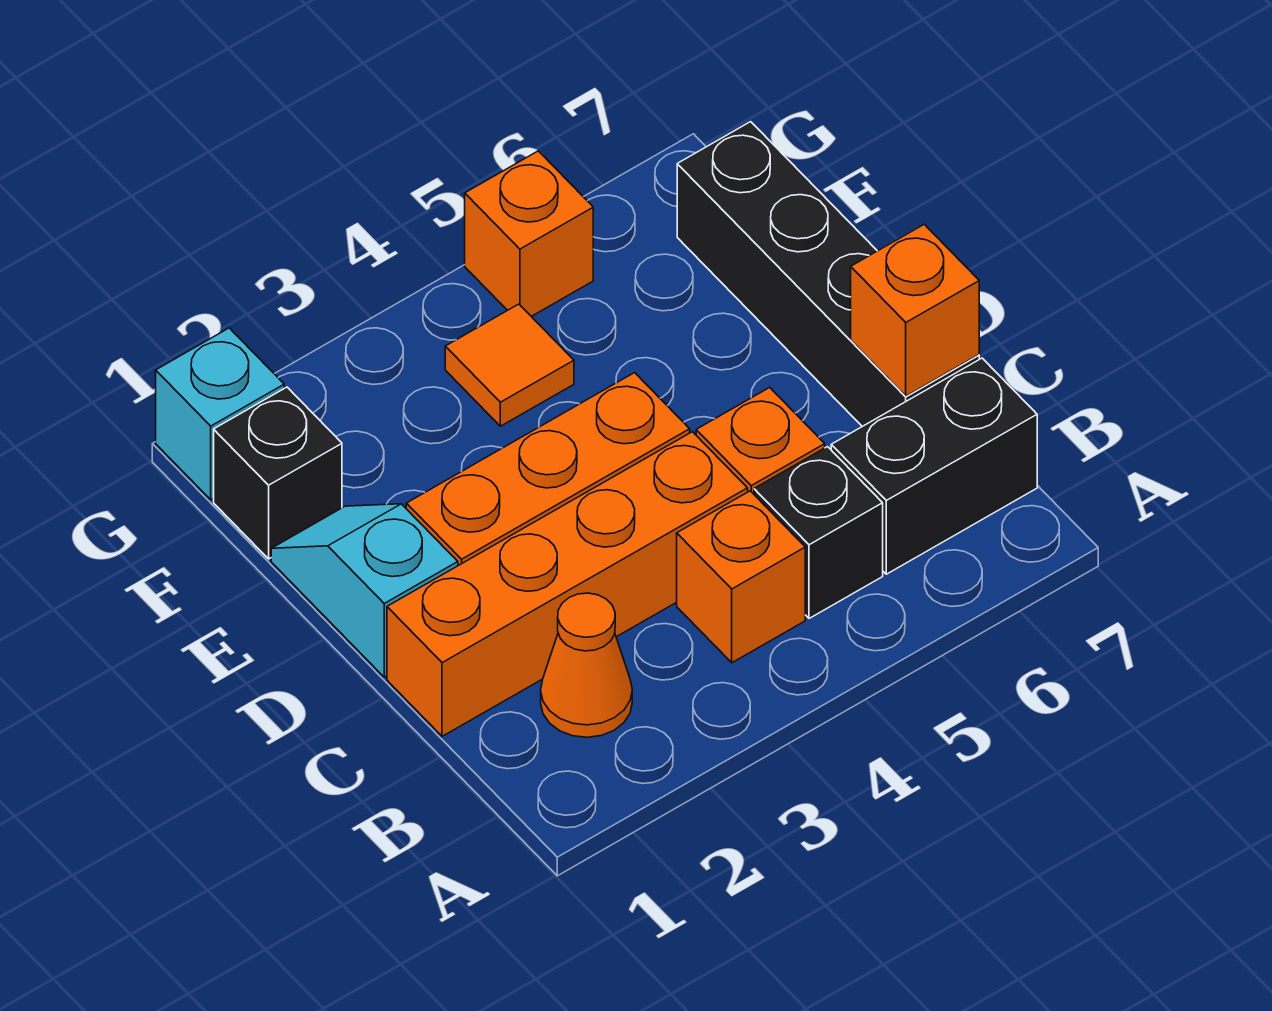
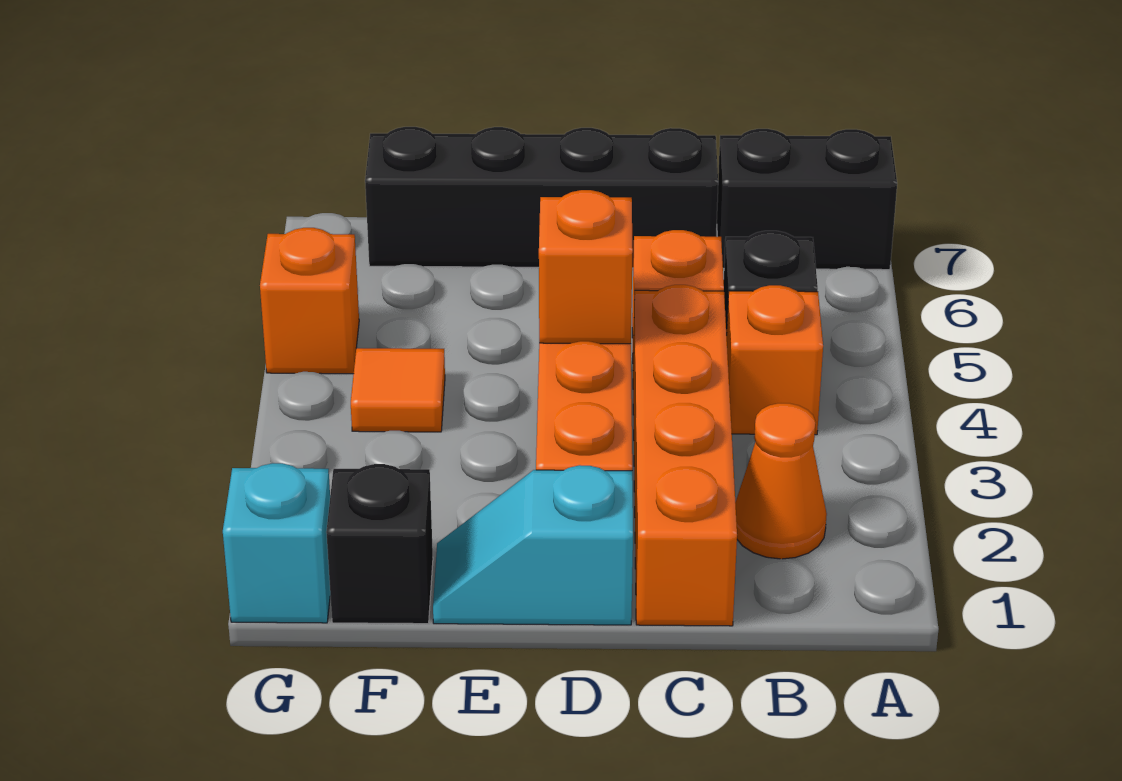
black brick B6:B7 level 1 -> black brick A7:B7 level 1
orange brick C7 level 2 -> orange brick D4 level 2

